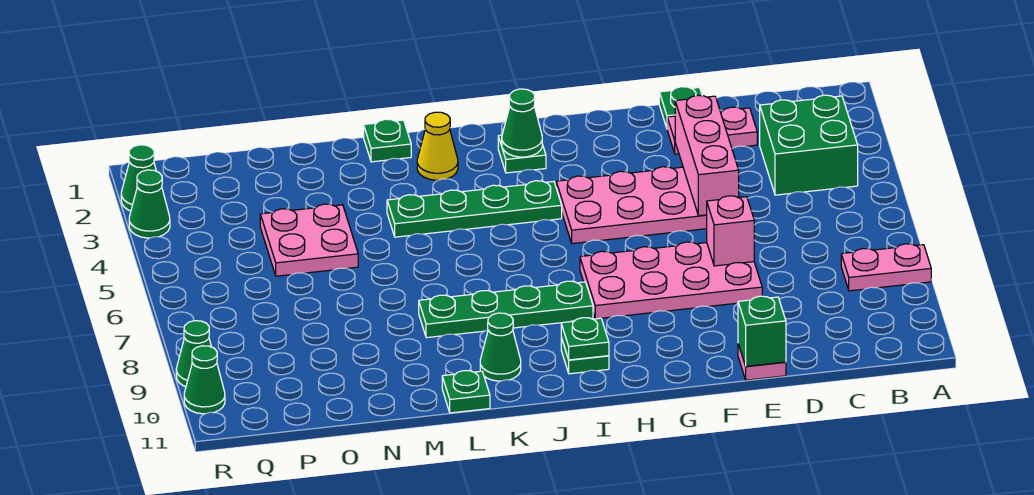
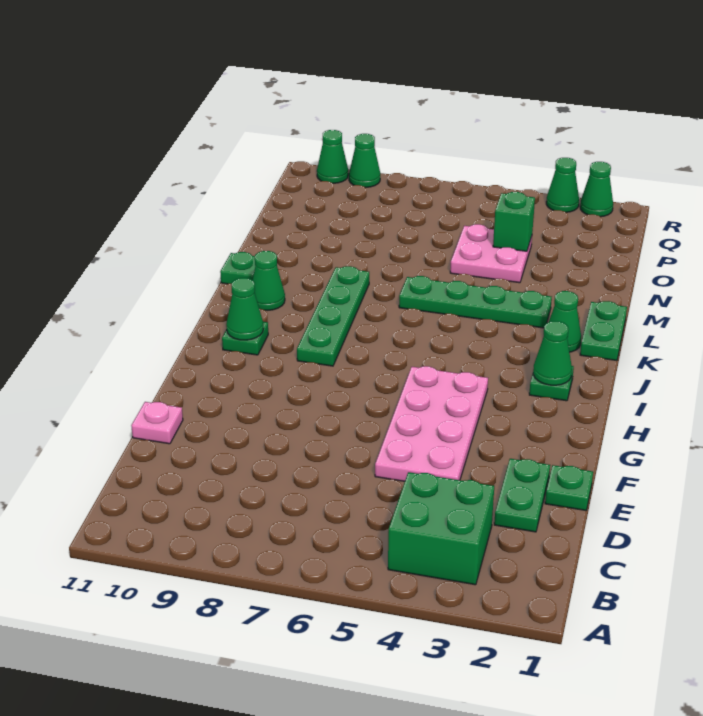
pink plate A8:B8 level 1 -> none
pink plate D2:E2 level 1 -> green plate D2:E2 level 1
pink brick E3:E5 level 2 -> none
pink plate E7:H8 level 1 -> none
pink brick E7 level 2 -> none
green brick E11 level 2 -> green brick O4 level 2
green plate I4:L4 level 1 -> green plate L3:L6 level 1
green plate I10 level 2 -> green cone I10 level 2
yellow cone K2 level 1 -> green cone K2 level 1
green plate L1 level 1 -> green plate K1:L1 level 1

